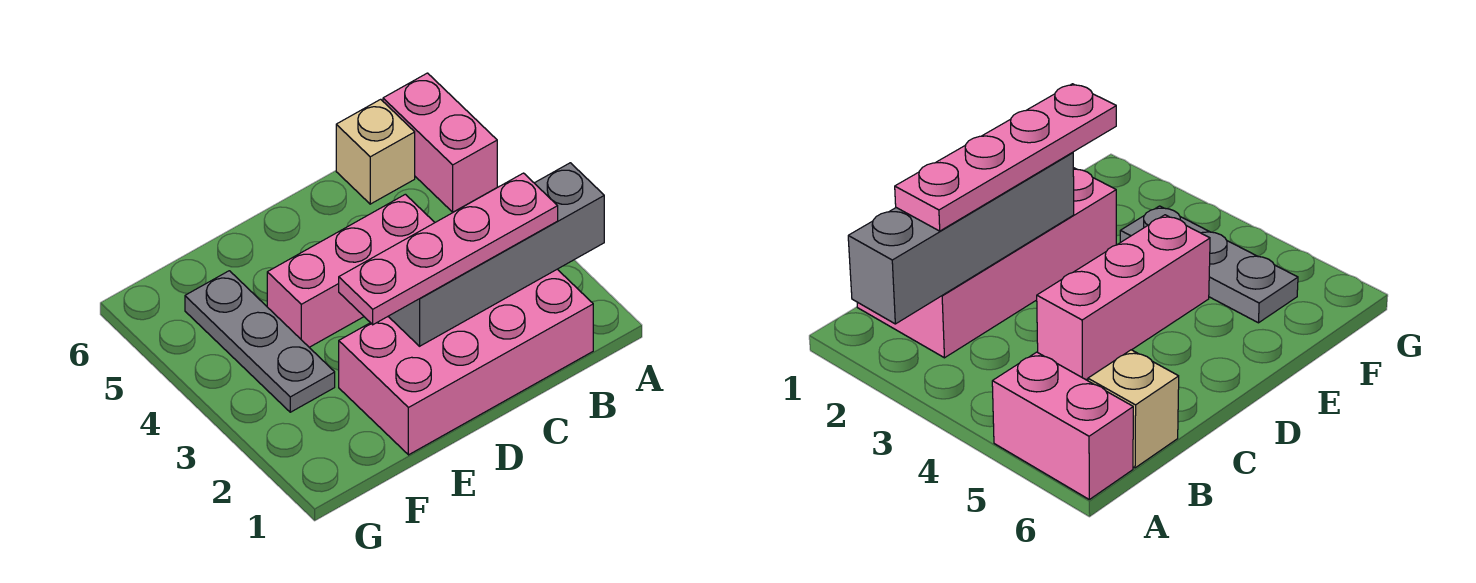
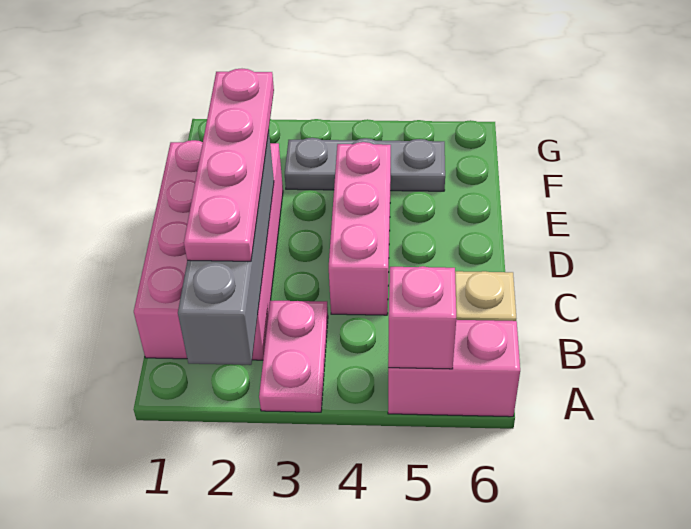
none -> pink plate A3:B3 level 1
none -> pink brick A5 level 2

